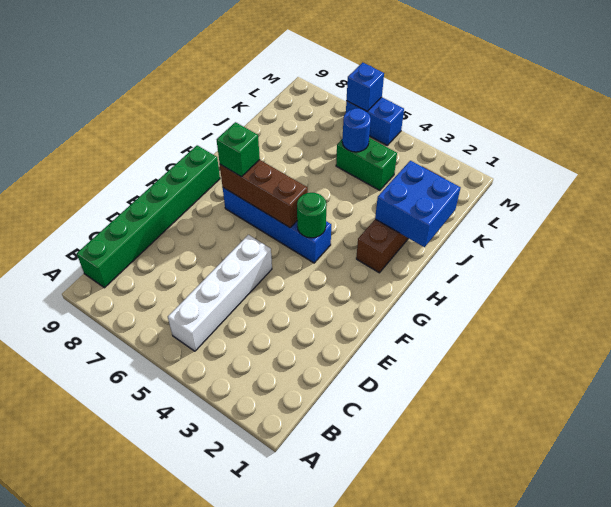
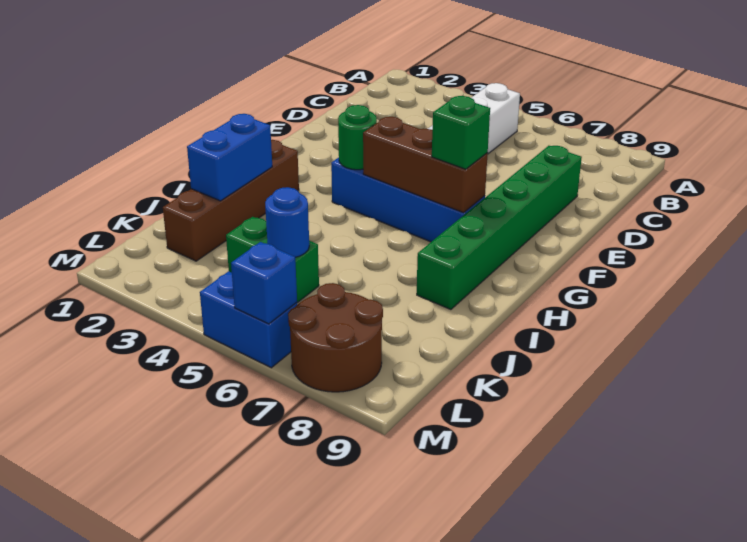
green brick B9:G9 level 1 -> green brick D8:I8 level 1
blue brick I1:J2 level 2 -> blue brick I2:J2 level 2
none -> brown round brick L7:M8 level 1

